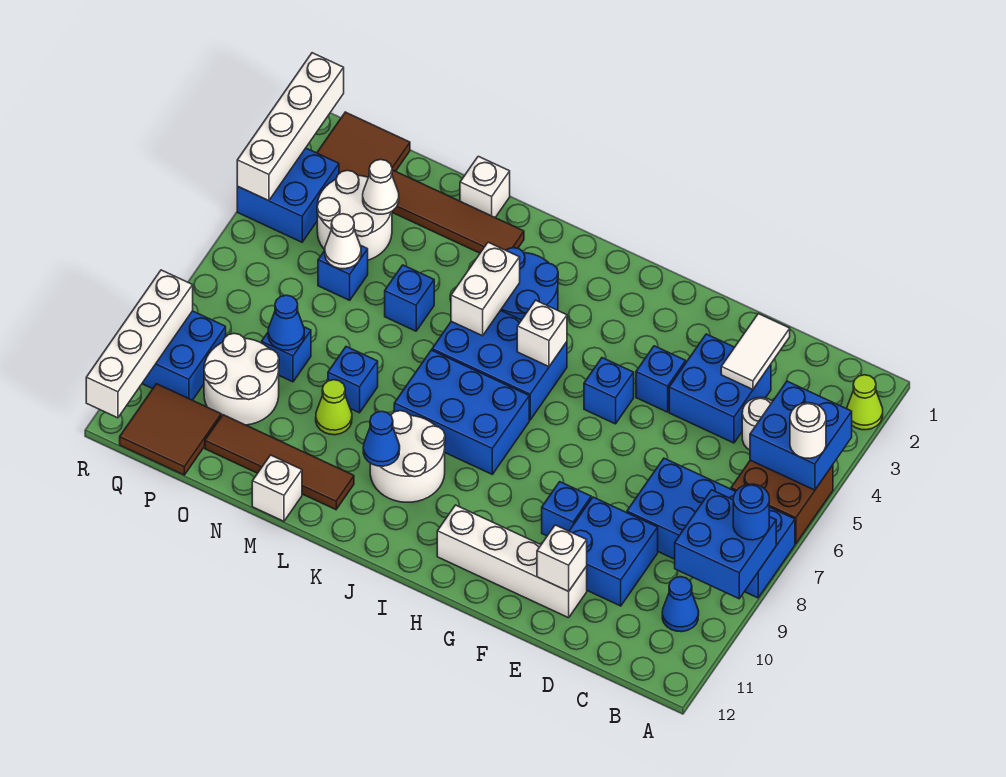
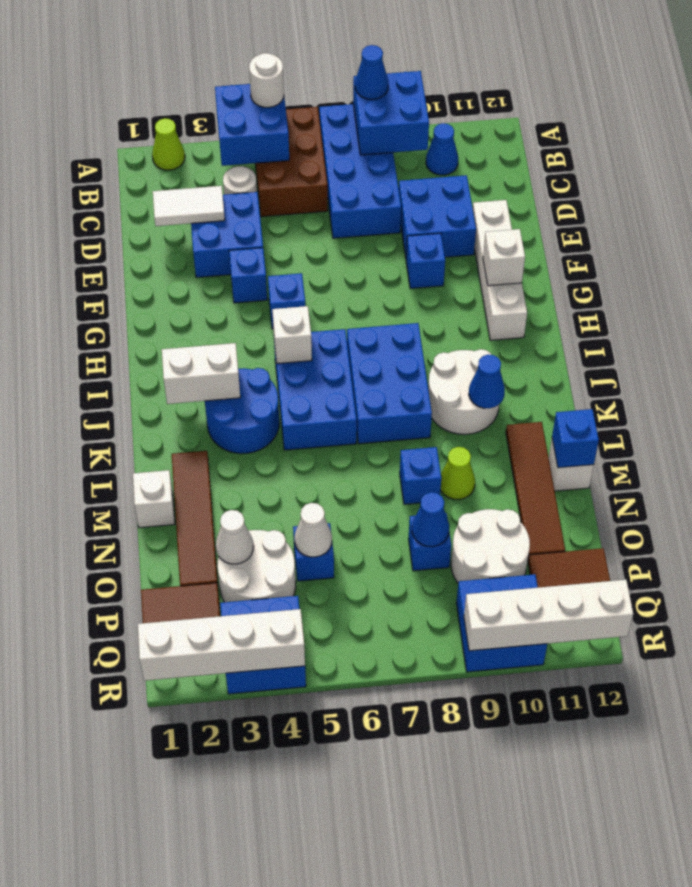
brown brick A5:B6 level 1 -> brown brick A5:C6 level 1
blue round brick A8 level 3 -> blue cone A8 level 3
white brick E11 level 2 -> white brick G11 level 2
white brick K4:K5 level 2 -> white brick J2:J3 level 2
blue brick M5 level 1 -> blue brick M12 level 2

